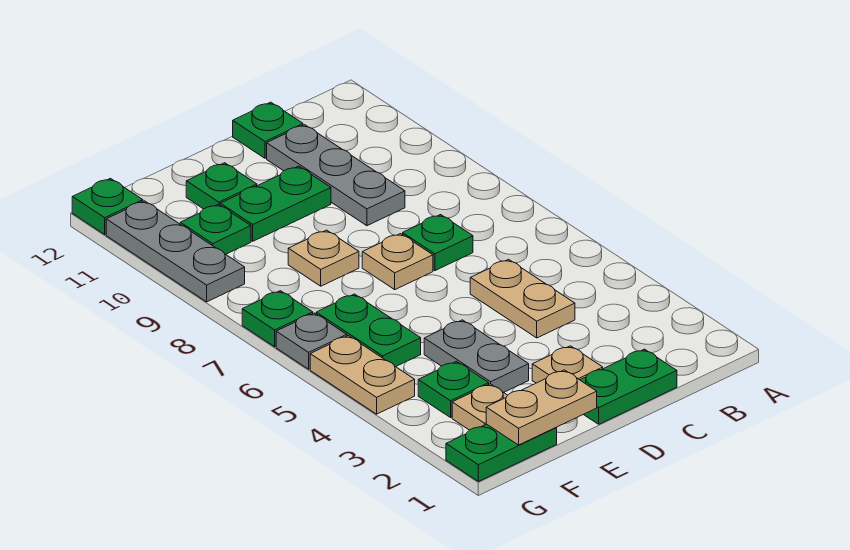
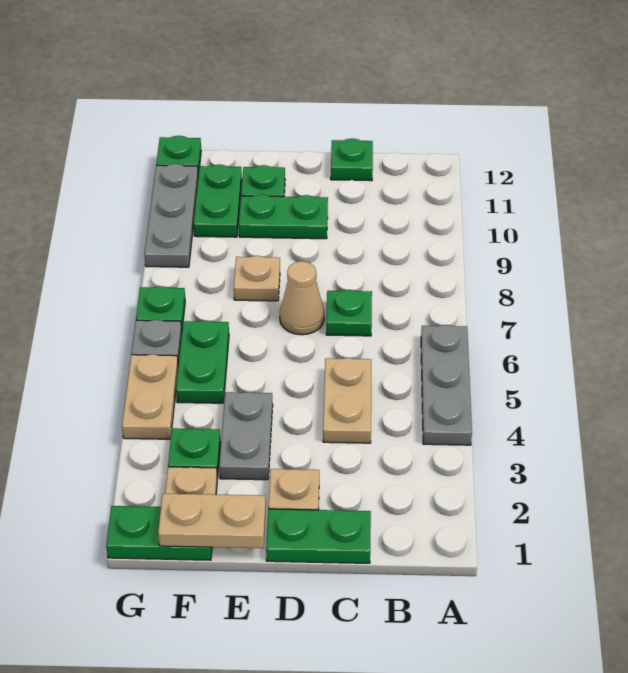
grey plate C9:C11 level 1 -> grey plate A4:A6 level 1
tan plate D7 level 1 -> tan cone D7 level 1
green plate F10 level 1 -> green plate F10:F11 level 1

